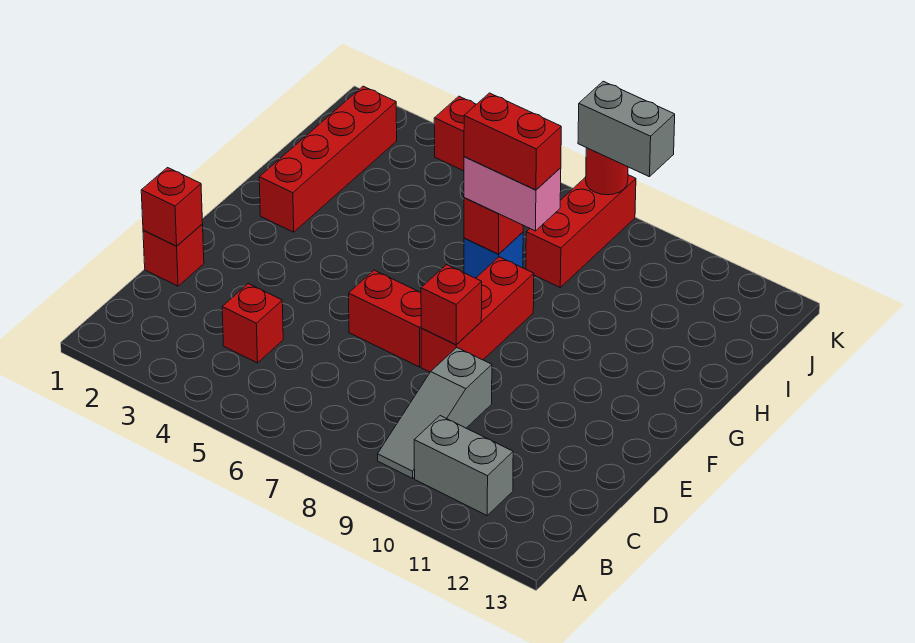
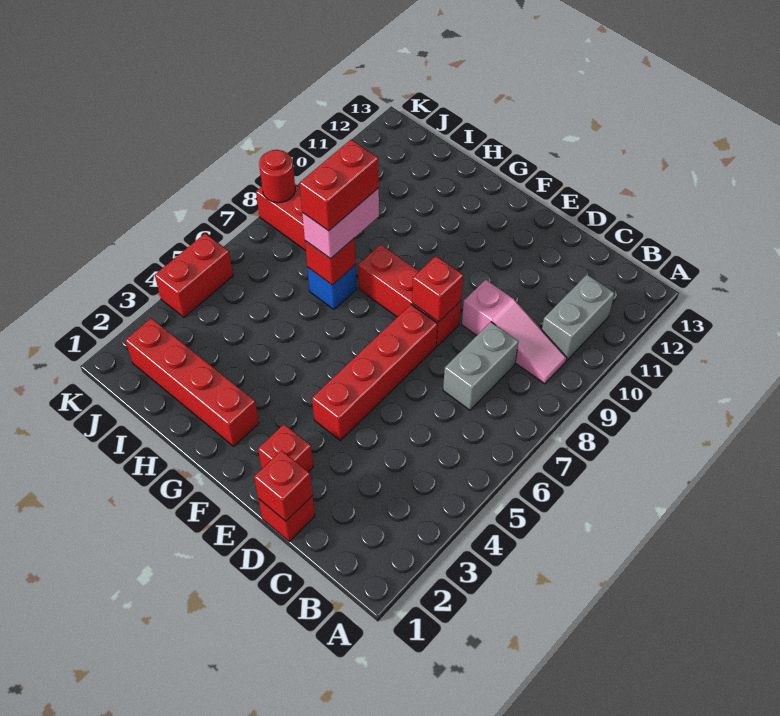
grey slope B9:D9 level 1 top D -> pink slope B9:D9 level 1 top D
red brick C4 level 1 -> red brick E2 level 1
red brick E6:E7 level 1 -> red brick E4:E7 level 1
grey brick K8:K9 level 3 -> grey brick C7:C8 level 1

